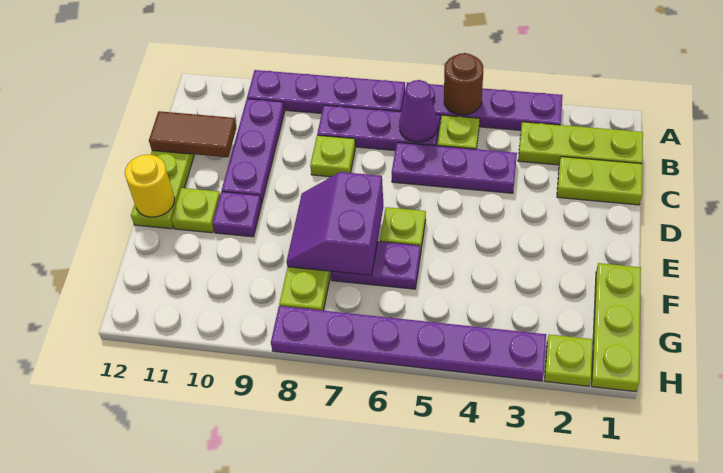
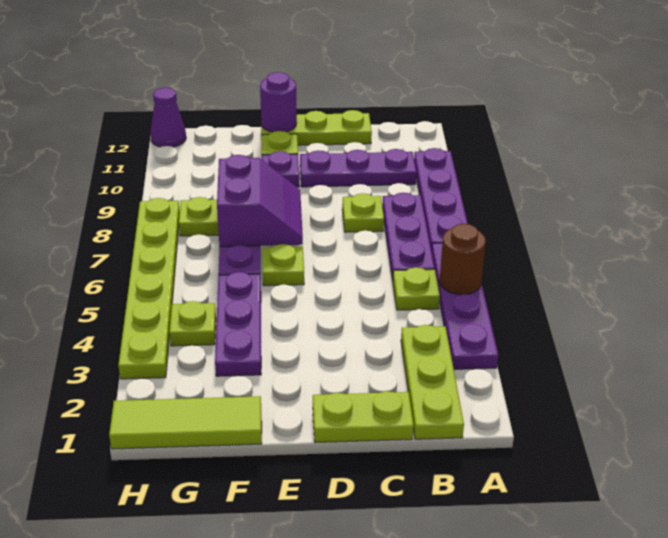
purple cone B6 level 2 -> purple cone H12 level 1
lime plate C1:C2 level 1 -> lime plate C1:D1 level 1
purple plate C4:C6 level 1 -> purple plate F3:F5 level 1
brown tile C11:C12 level 2 -> none
purple slope E7:F8 level 2 top 7 -> purple slope E7:F8 level 2 top F
yellow round brick E12 level 2 -> purple round brick E12 level 2
lime plate F1:H1 level 1 -> lime tile F1:H1 level 1
lime plate H2 level 1 -> lime plate G4 level 1
purple plate H3:H8 level 1 -> lime plate H3:H8 level 1

